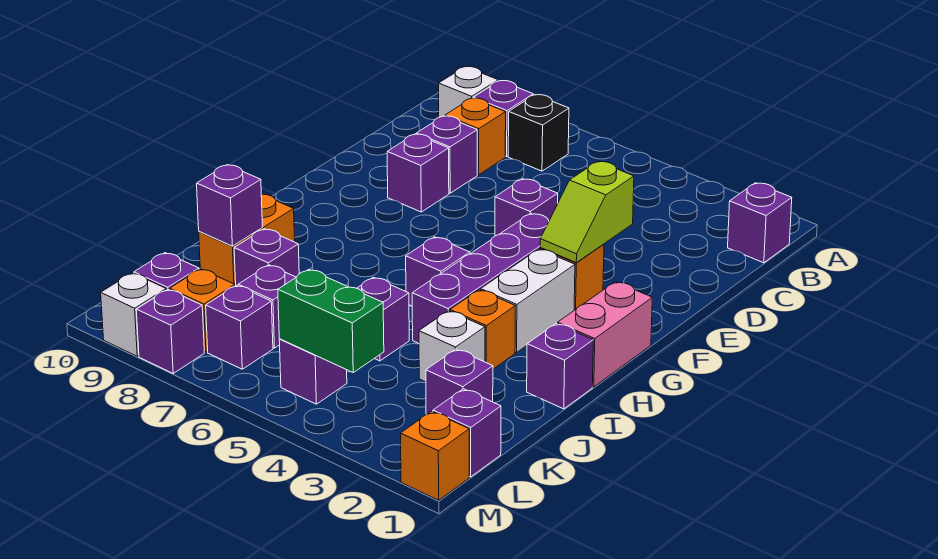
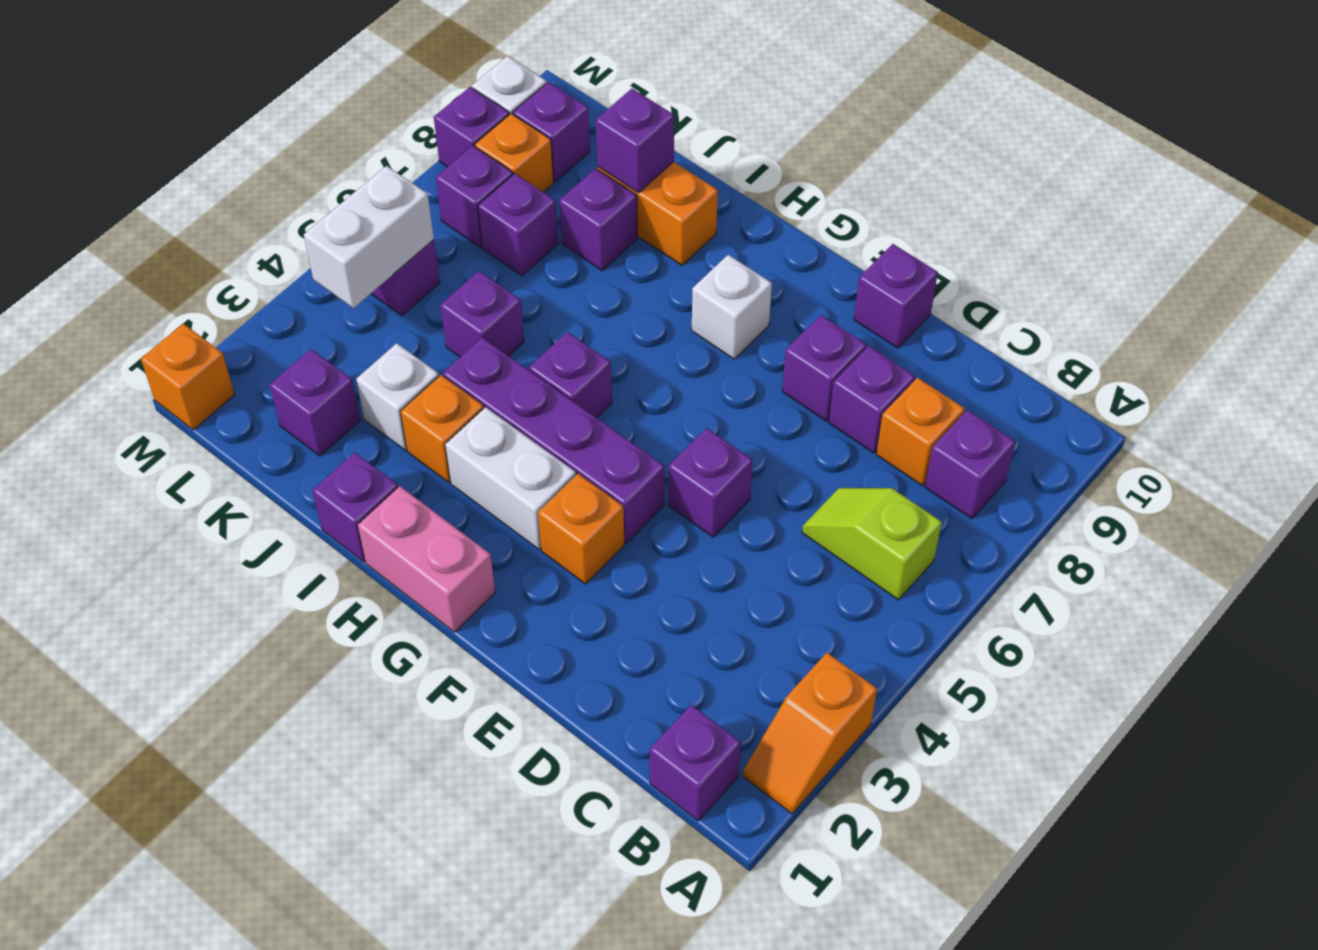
none -> orange slope A2:A3 level 1 top 3
black brick B7 level 1 -> none
white brick B9 level 1 -> white brick G8 level 1
lime slope E3:F3 level 2 top E -> lime slope B6:C6 level 1 top B
purple brick L1 level 1 -> purple brick E10 level 1
green brick L4:L5 level 2 -> white brick L4:L5 level 2

